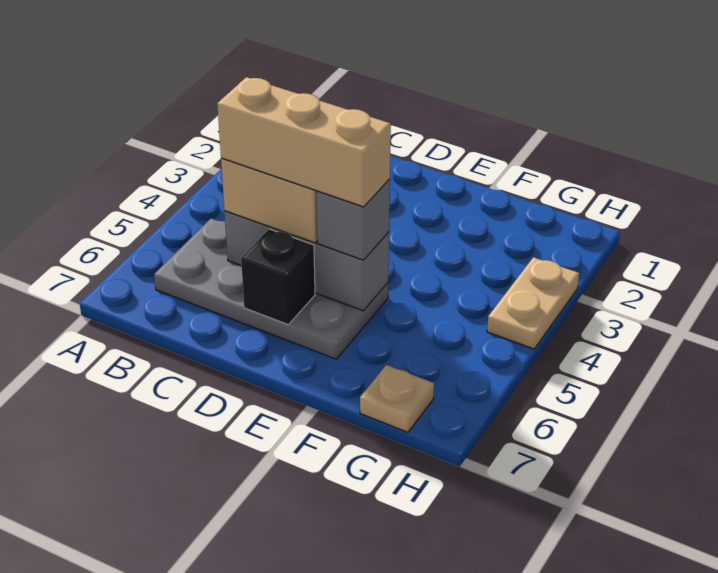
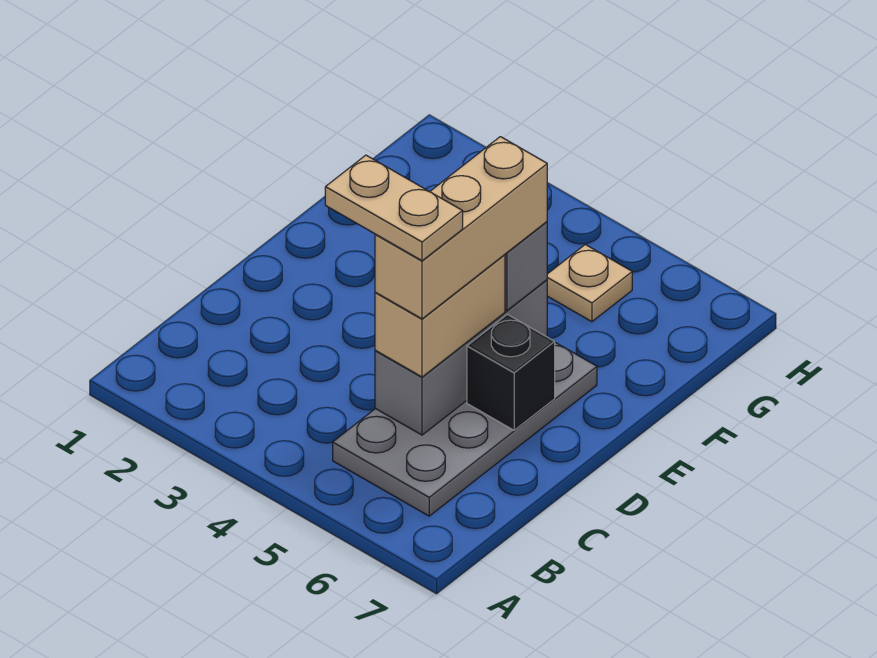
tan plate G7 level 1 -> tan plate G5 level 1
tan plate H3:H4 level 1 -> tan plate C4:C5 level 5

